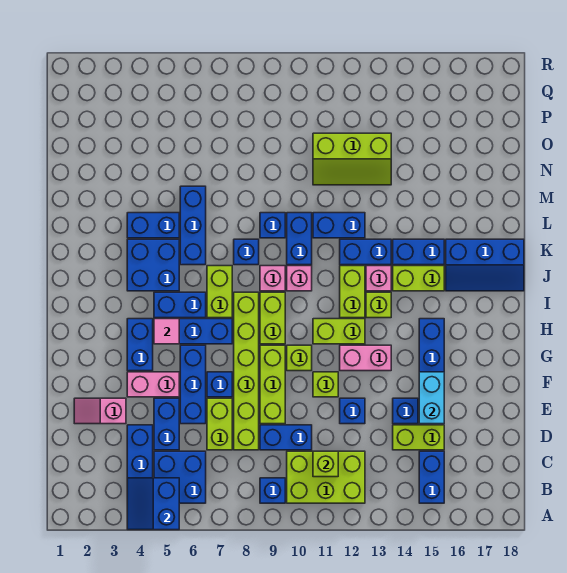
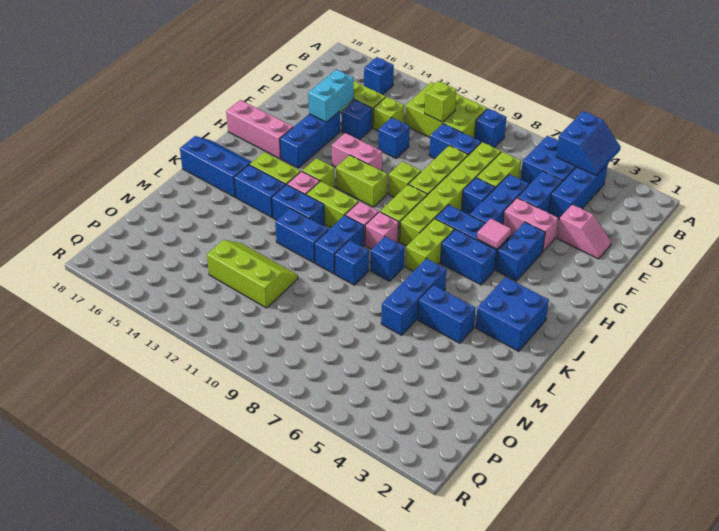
blue brick B15:C15 level 1 -> blue brick B15 level 1
lime brick F11 level 1 -> lime brick D13 level 1
none -> pink brick H16:H18 level 1
lime brick I12:J12 level 1 -> lime brick J11:J12 level 1
blue brick J4:K5 level 1 -> blue brick J2:K3 level 1

